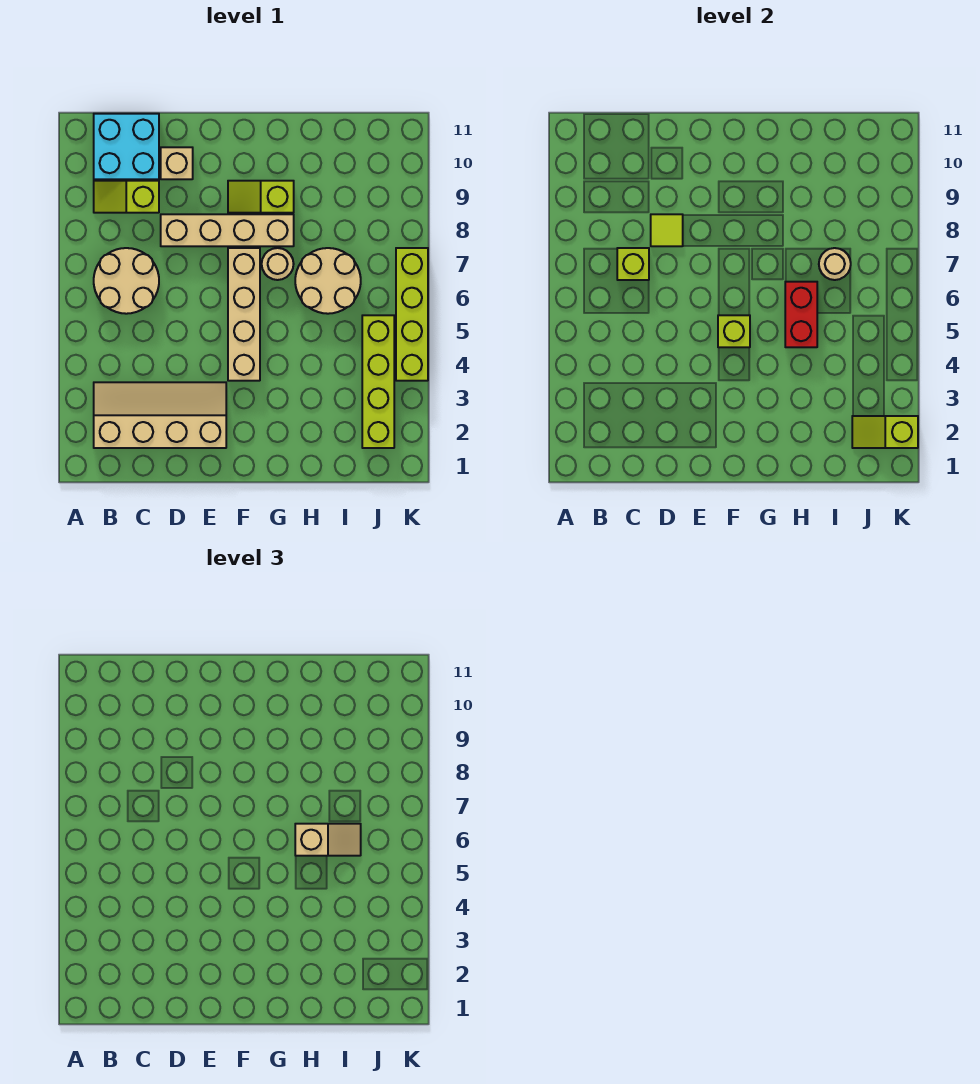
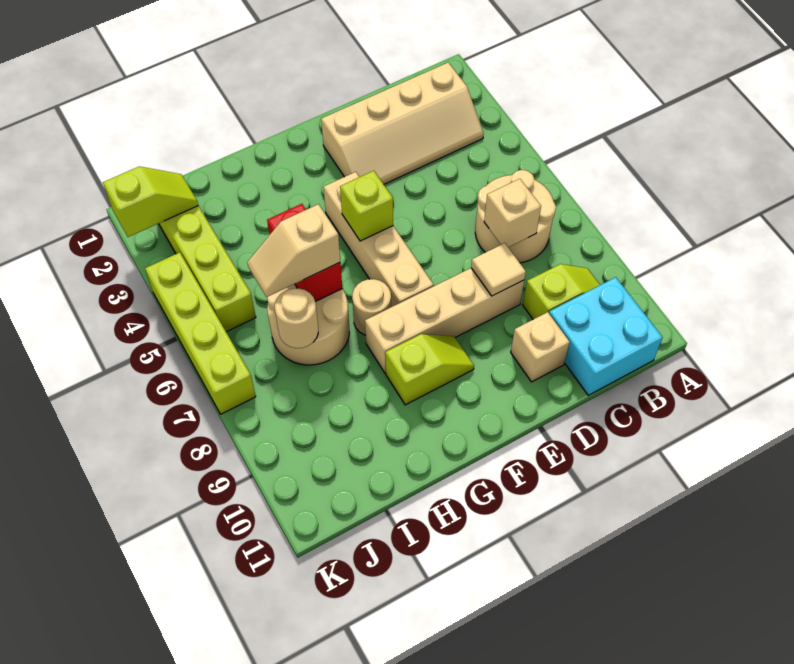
lime brick C7 level 2 -> tan brick C7 level 2
lime tile D8 level 2 -> tan tile D8 level 2

